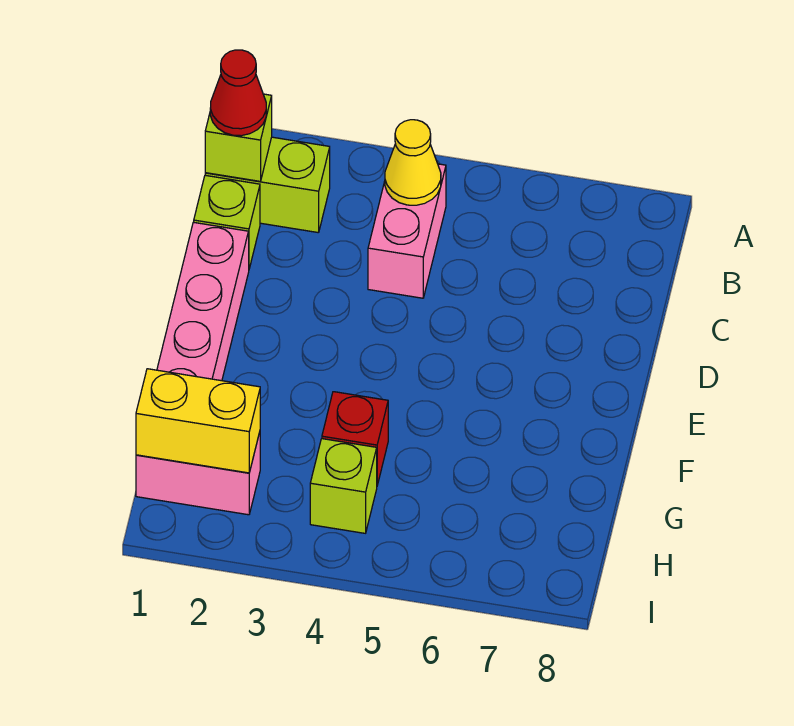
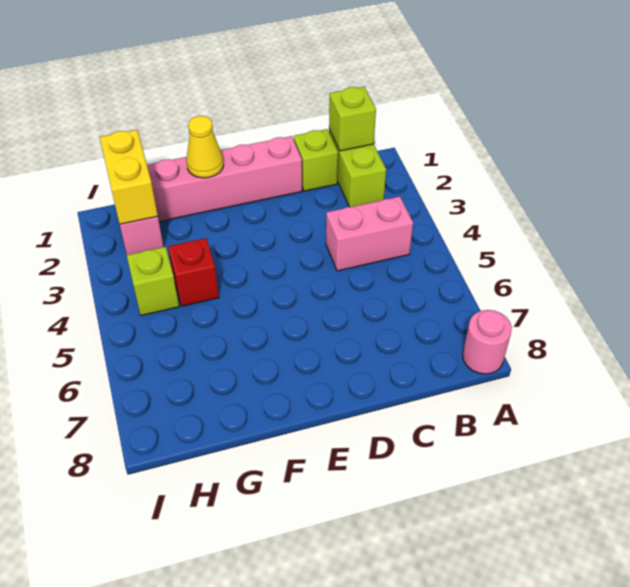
none -> pink round brick A8 level 1
red cone B1 level 3 -> none
yellow cone B4 level 2 -> yellow cone F1 level 2

